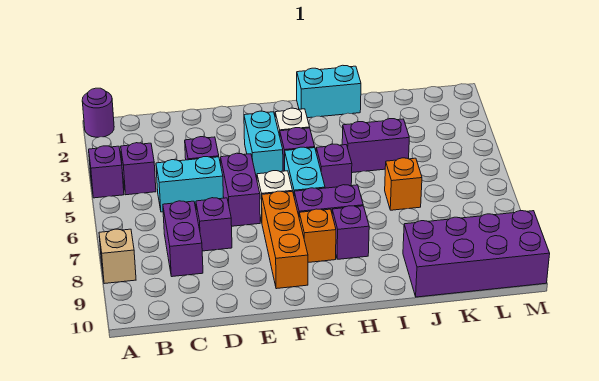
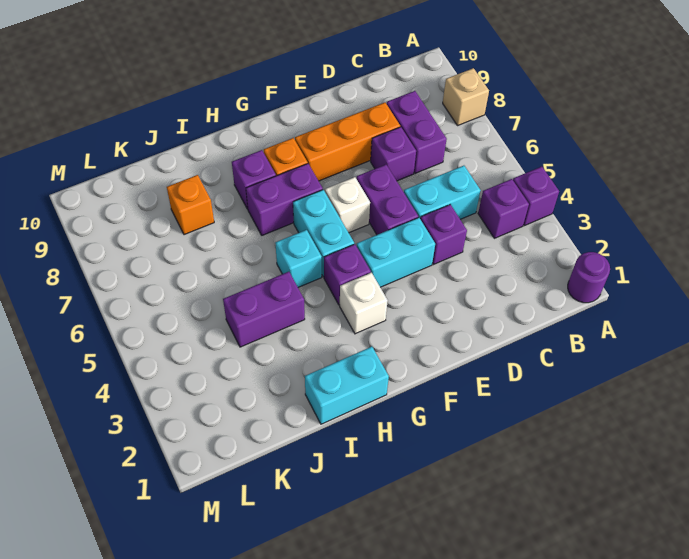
cyan brick F3:F4 level 1 -> cyan brick E4:F4 level 1
orange brick F7:F9 level 1 -> orange brick D8:F8 level 1
purple brick H5 level 1 -> cyan brick H5 level 1
orange brick J6 level 1 -> orange brick J8 level 1
purple brick J9:M10 level 1 -> none

